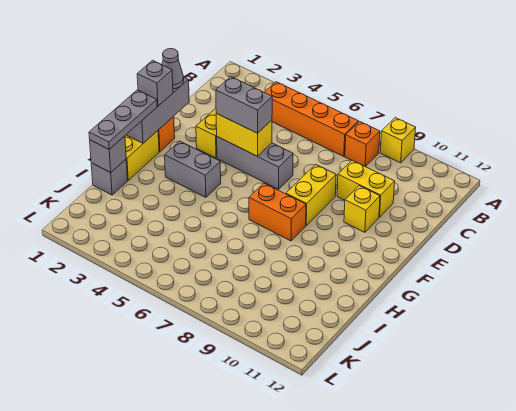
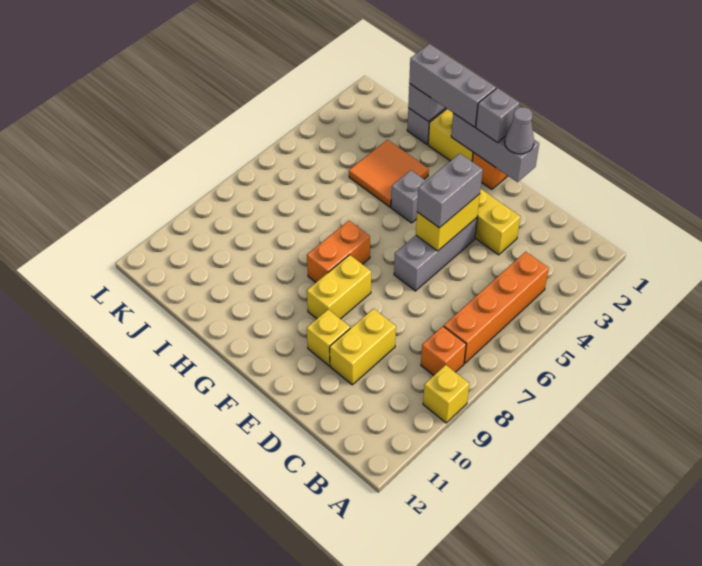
yellow brick E8:F8 level 1 -> yellow brick F8:F9 level 1
grey plate G1:I1 level 3 -> grey brick G1:I1 level 3
grey brick G3:G4 level 1 -> grey brick G4 level 1
none -> orange tile H3:I4 level 1

